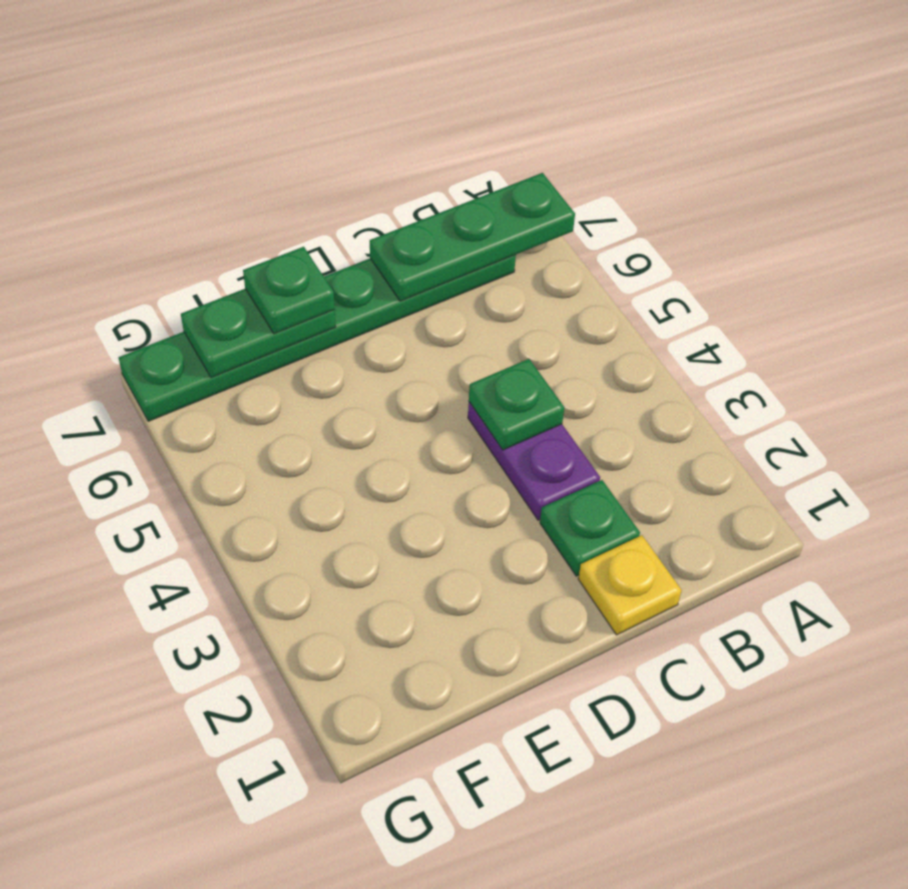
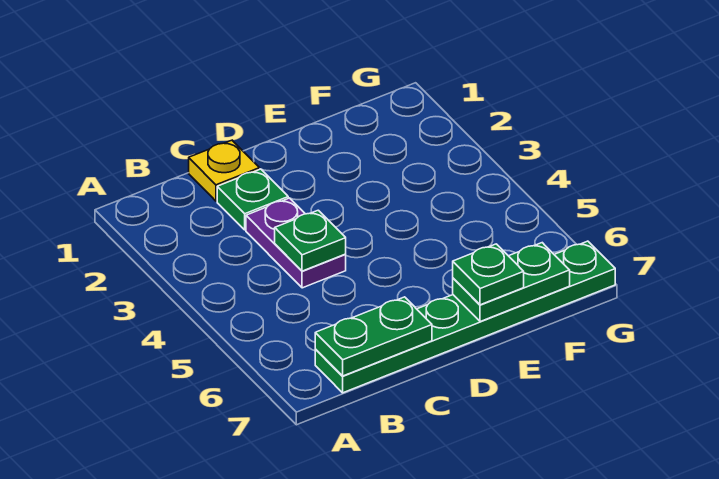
green plate A7:C7 level 2 -> green plate B7:C7 level 2

